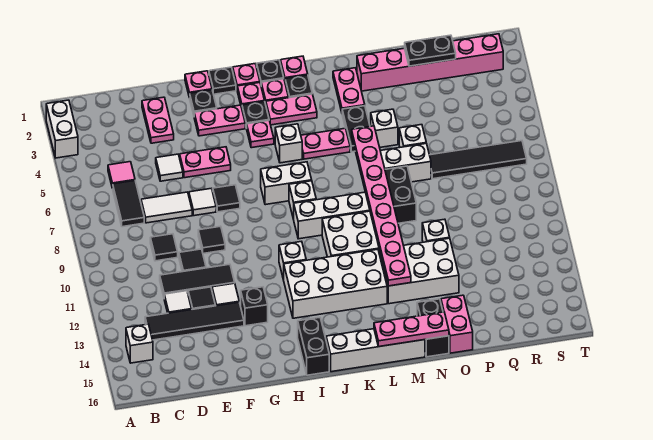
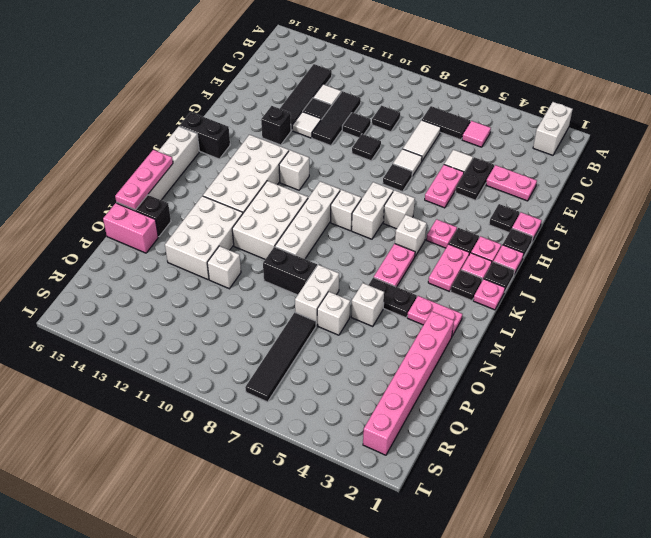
white brick A2:A3 level 1 -> white brick A2:B2 level 1
white brick B14 level 1 -> white brick I6 level 1
pink plate G3:H3 level 1 -> none
pink plate M6:M13 level 2 -> none
black plate P2:Q2 level 2 -> black plate E4:F4 level 1

